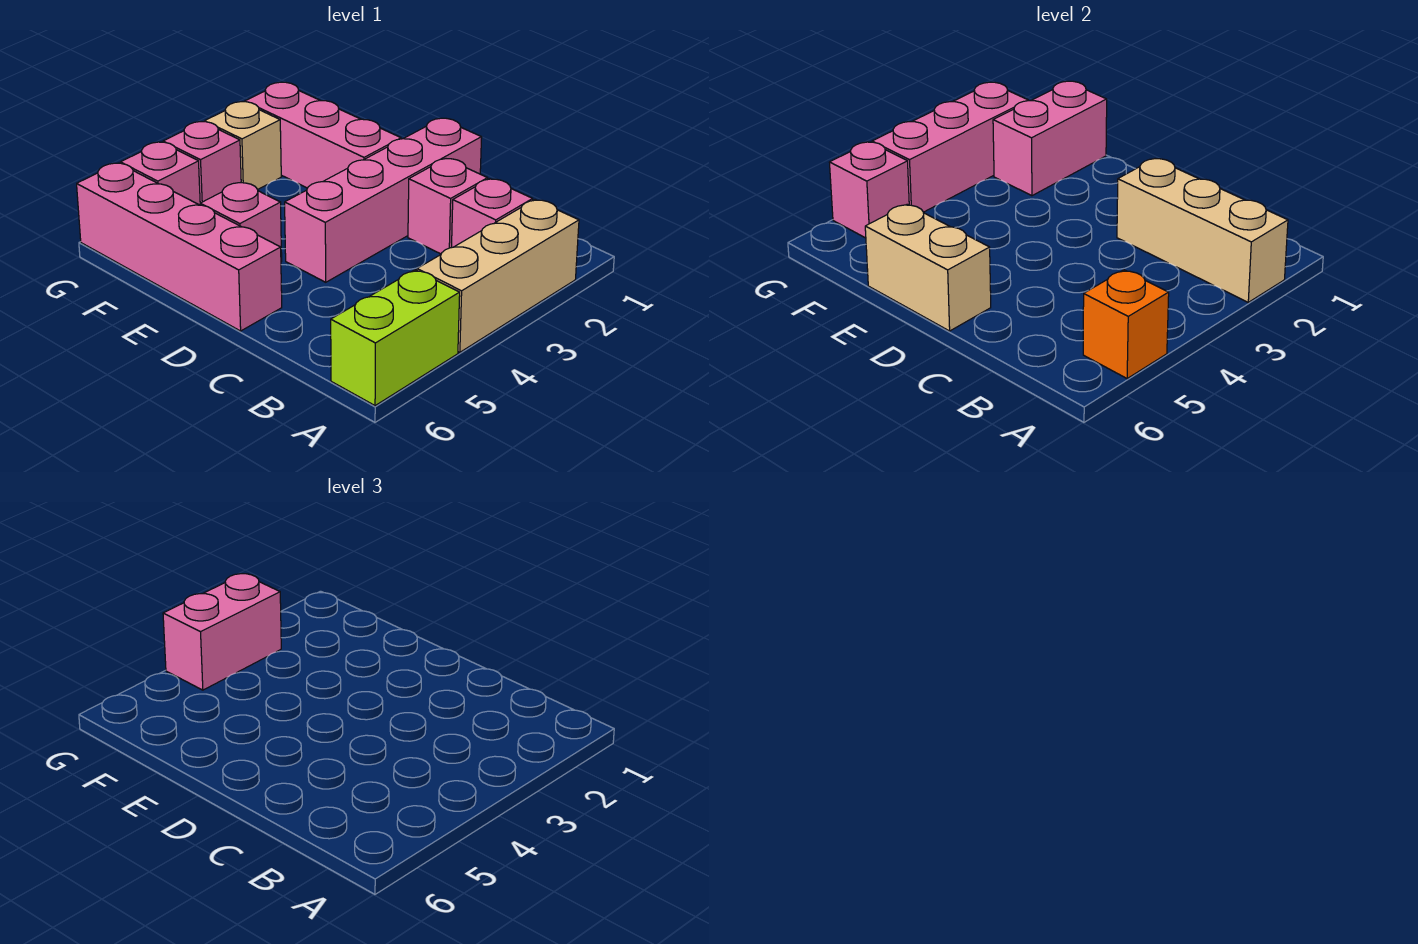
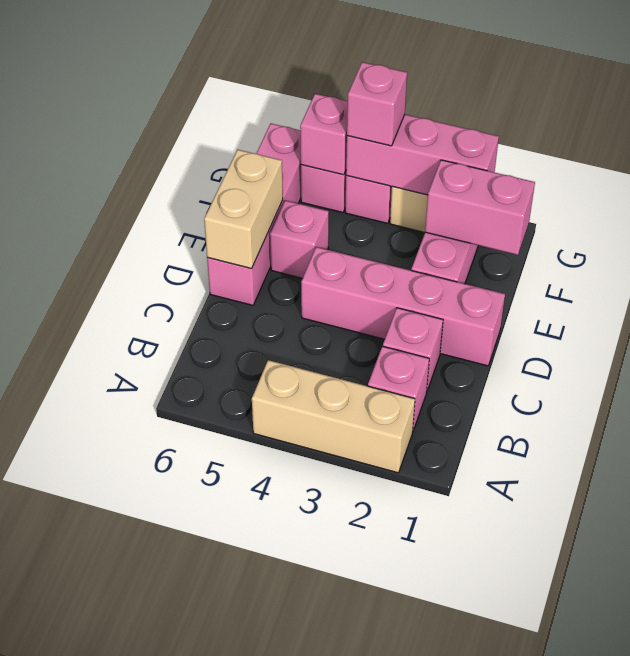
tan brick A2:C2 level 2 -> none
lime brick A5:A6 level 1 -> none
orange brick A5 level 2 -> none
pink brick G3:G4 level 3 -> pink brick G4 level 3

